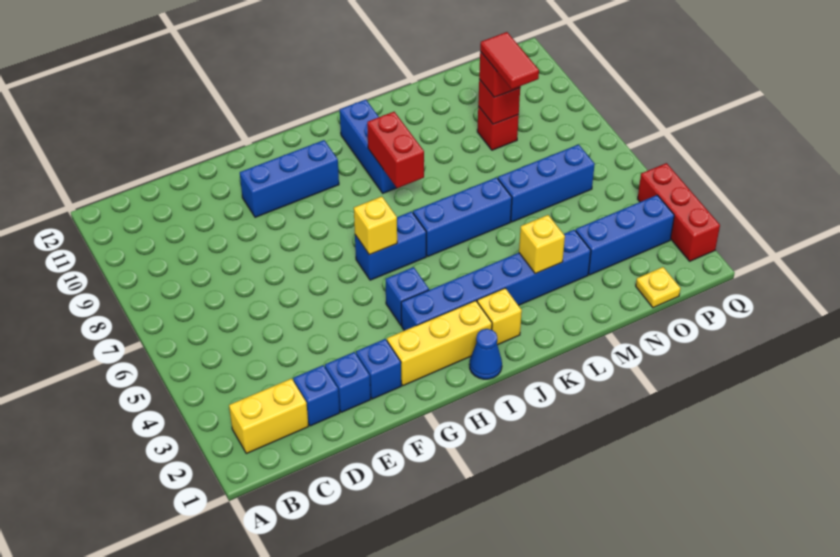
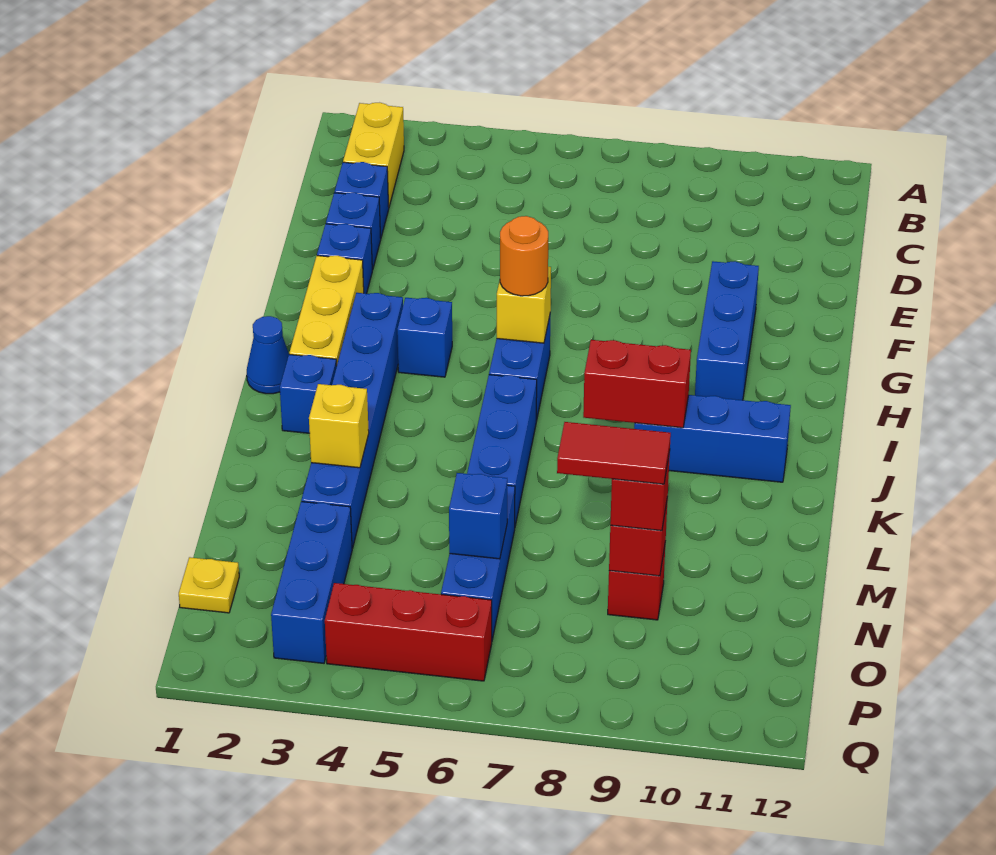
none -> orange round brick H6 level 3
yellow brick J2 level 1 -> blue brick J2 level 1
none -> blue brick N6 level 2
red brick Q2:Q4 level 1 -> red brick P4:P6 level 1

